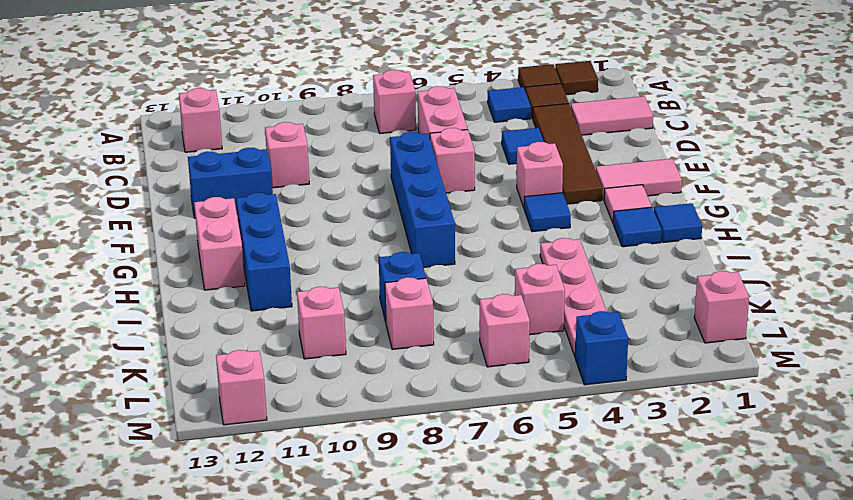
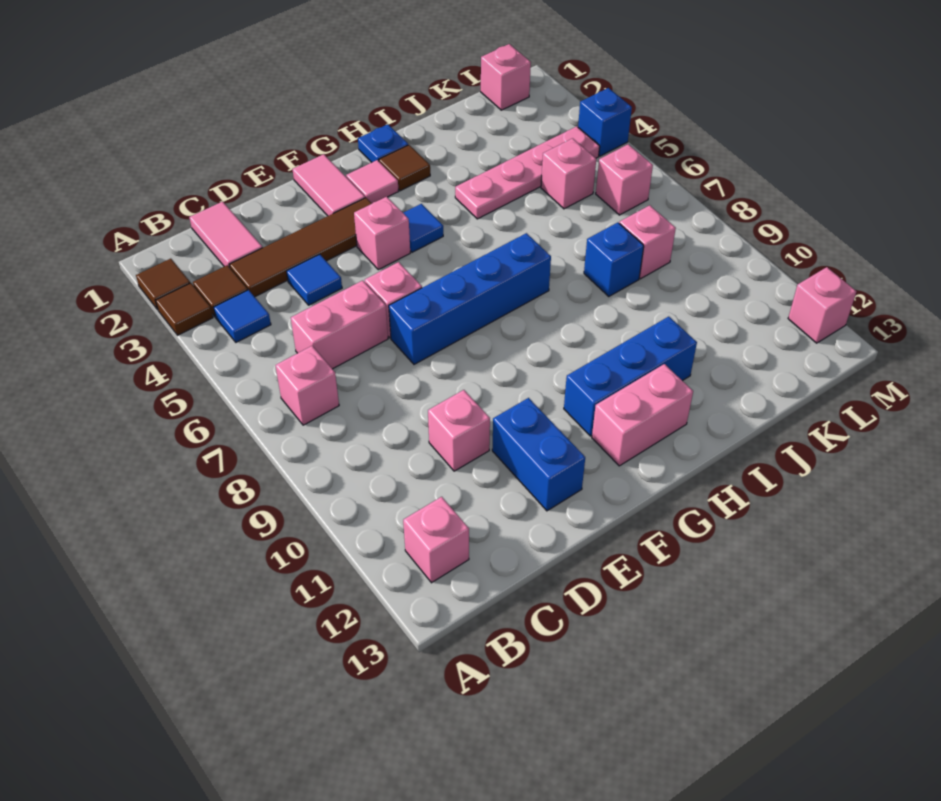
blue tile H1 level 1 -> blue plate H1 level 1
blue tile H2 level 1 -> brown tile H2 level 1
pink brick K10 level 1 -> none

